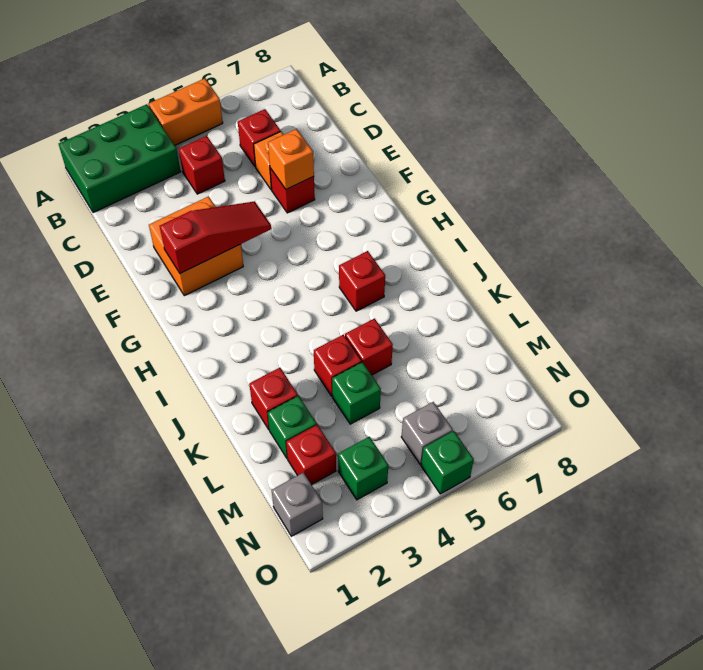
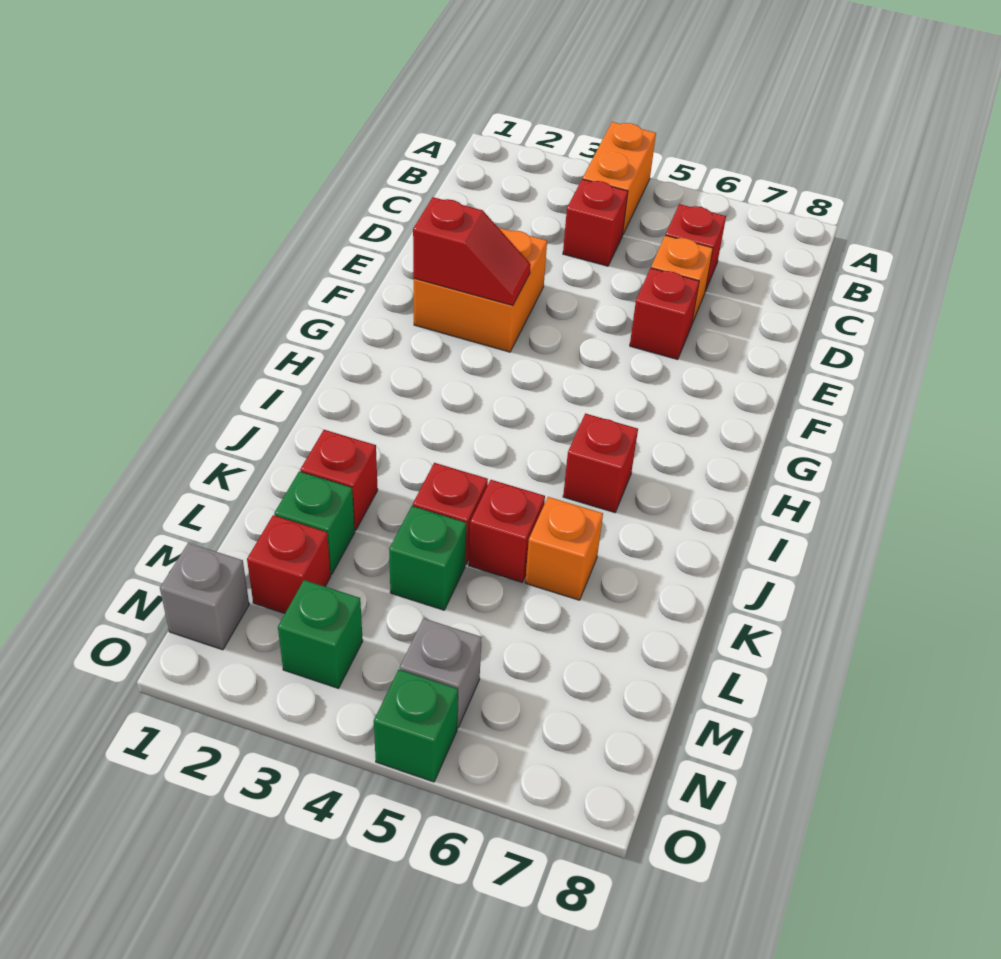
green brick A1:B3 level 1 -> none
orange brick A4:A5 level 1 -> orange brick A4:B4 level 1
orange brick E6 level 2 -> orange brick K6 level 1
red slope F2:F4 level 2 top 2 -> red slope F2:F3 level 2 top 2

